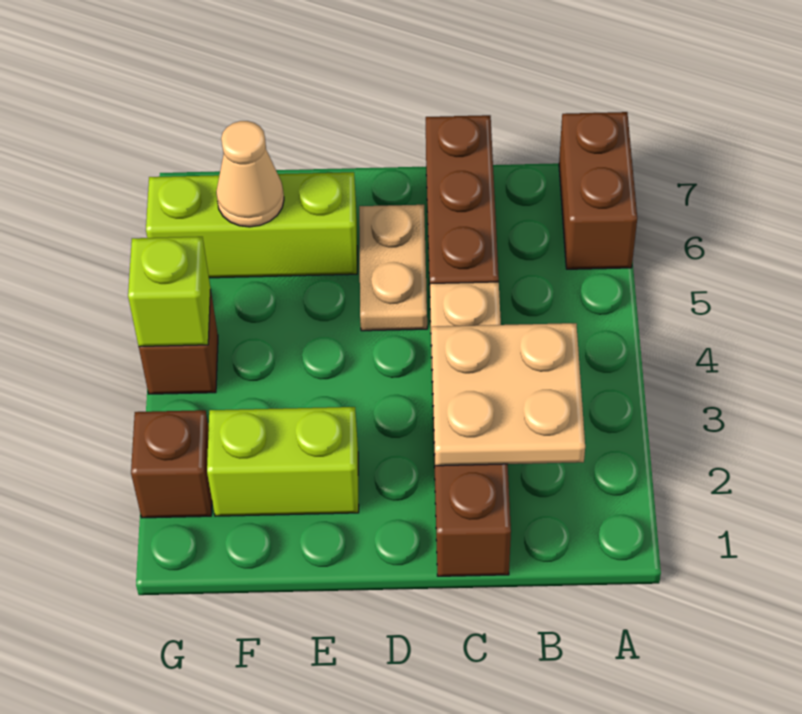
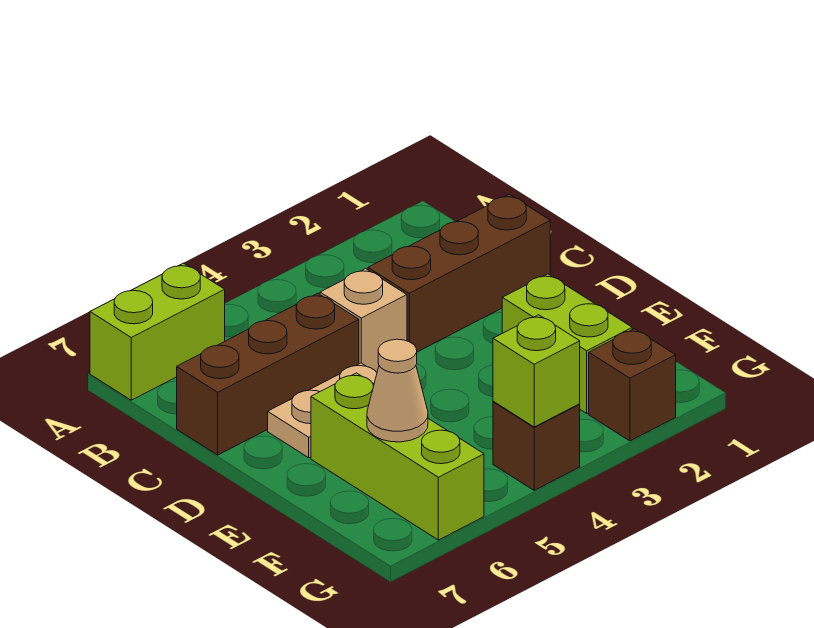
brown brick A6:A7 level 1 -> lime brick A6:A7 level 1
tan plate B2:C3 level 2 -> none

